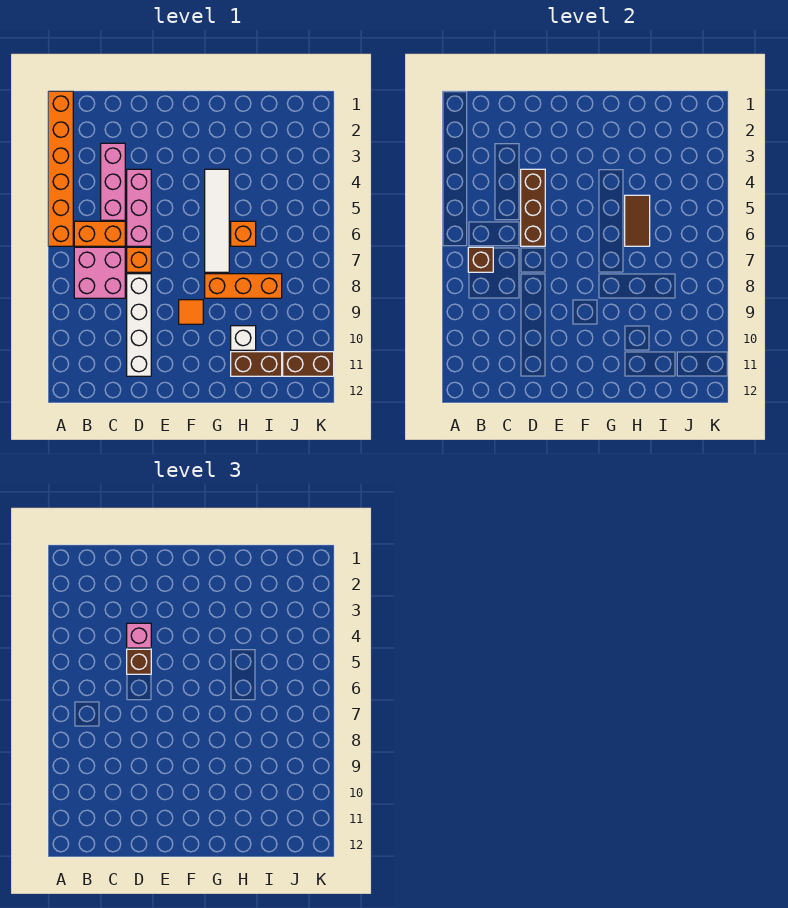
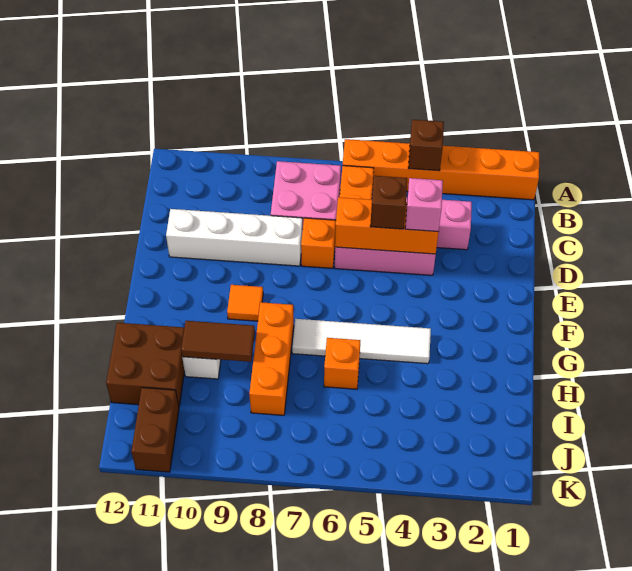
brown brick B7 level 2 -> brown brick A4 level 2
brown brick D4:D6 level 2 -> orange brick D4:D6 level 2
brown tile H5:H6 level 2 -> brown tile H9:H10 level 2
brown brick H11:I11 level 1 -> brown brick H11:I12 level 1

